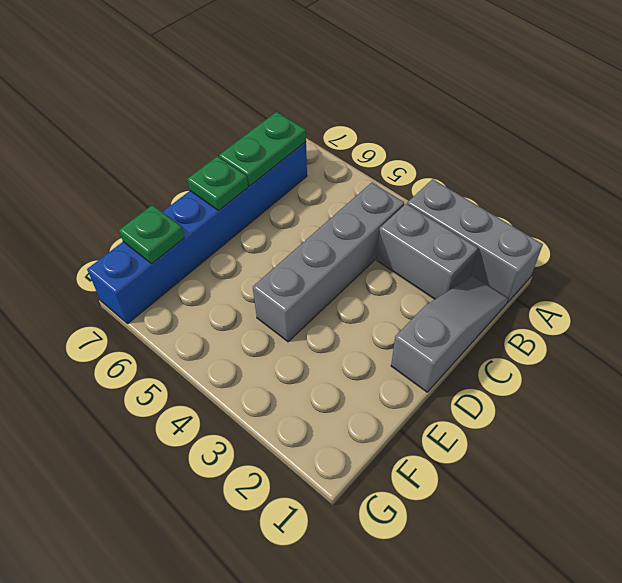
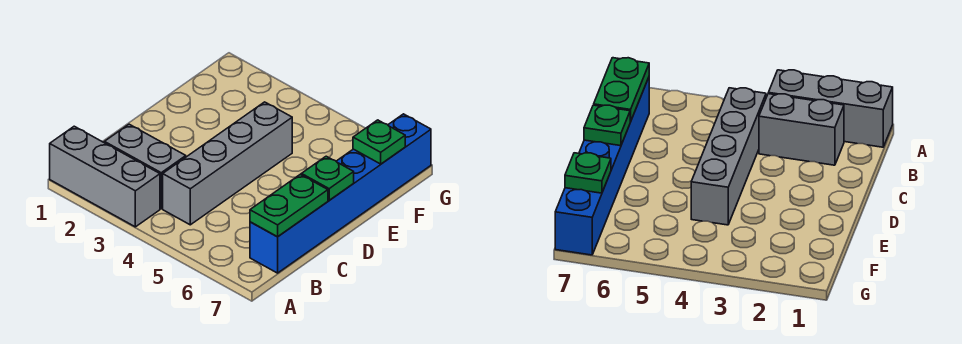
grey slope B1:D1 level 1 top D -> none

